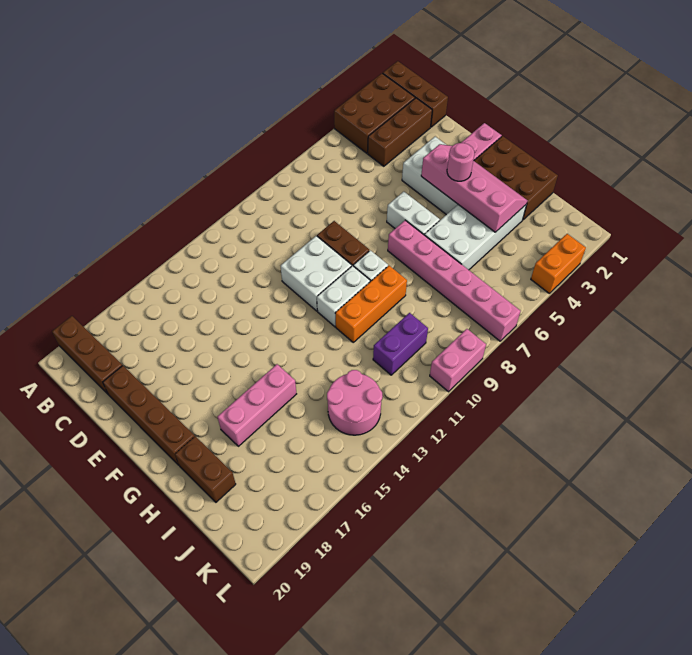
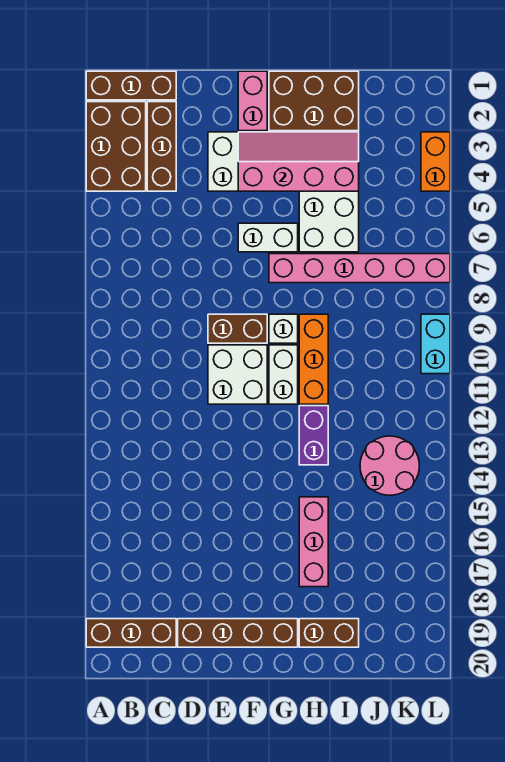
pink round brick G4 level 3 -> none
purple brick J10:J11 level 1 -> purple brick H12:H13 level 1
pink brick L9:L10 level 1 -> cyan brick L9:L10 level 1

